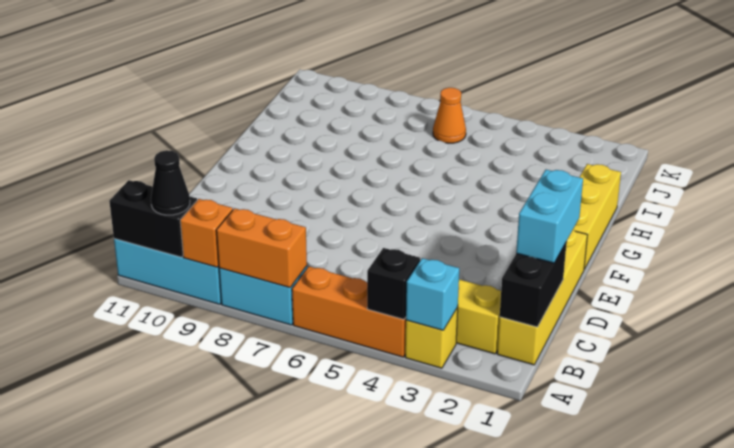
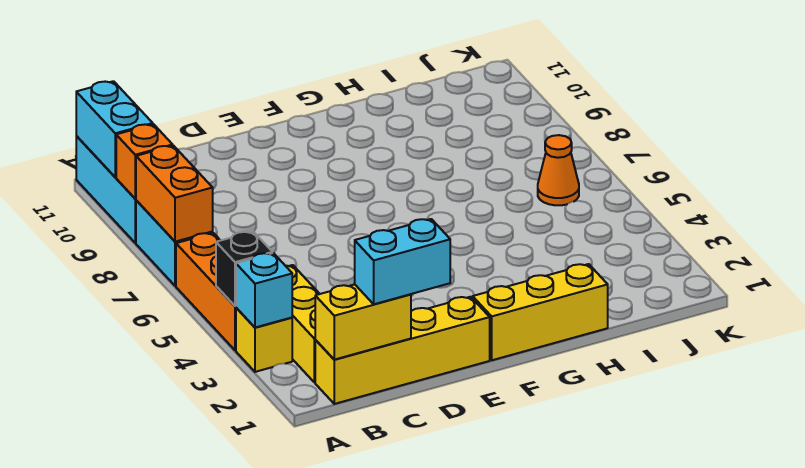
black brick A10:A11 level 2 -> cyan brick A10:A11 level 2
black cone A10 level 3 -> none
black brick B1:C1 level 2 -> yellow brick B1:C1 level 2

